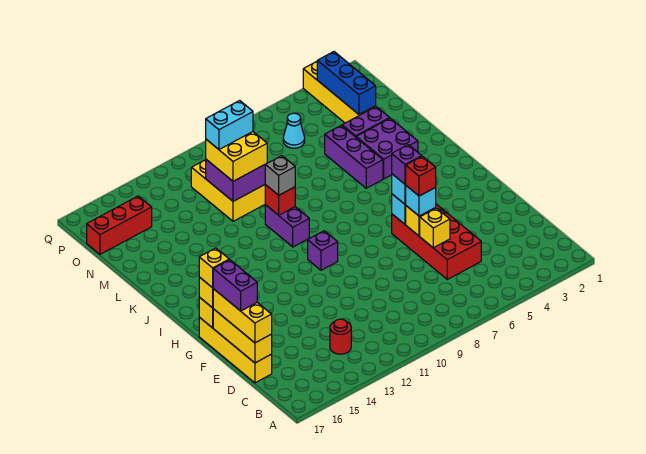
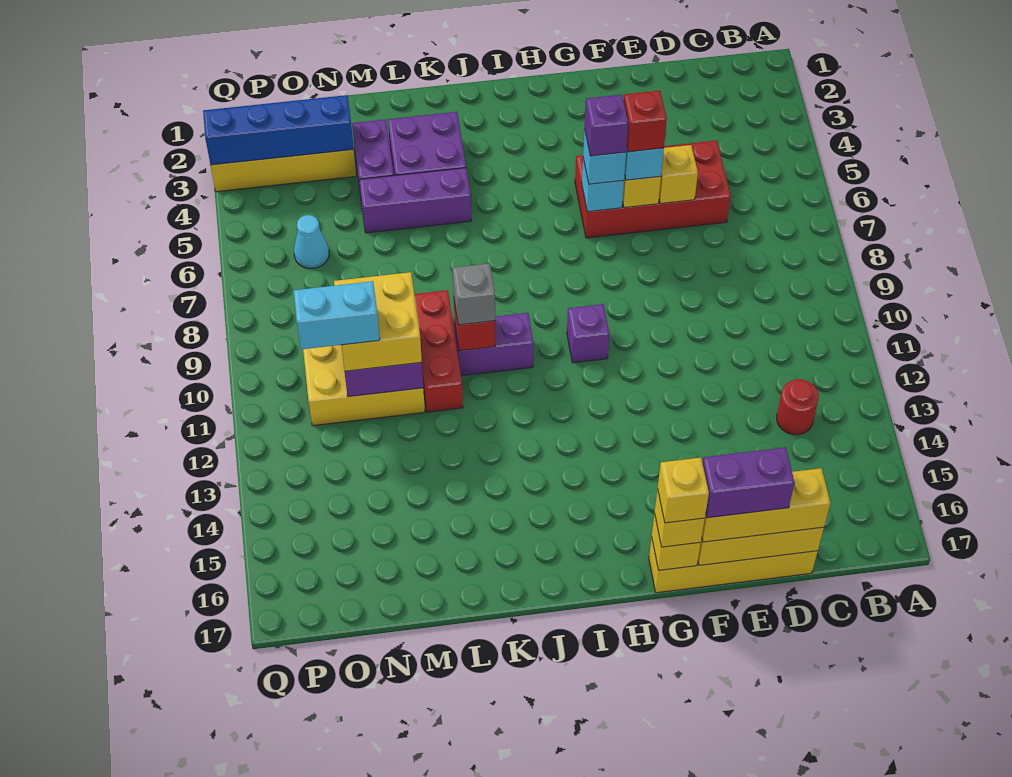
blue brick N3:P3 level 2 -> blue brick N3:Q3 level 2
cyan brick N10:N11 level 4 -> cyan brick N11:O11 level 4
red brick O15:O17 level 1 -> red brick L9:L11 level 1

